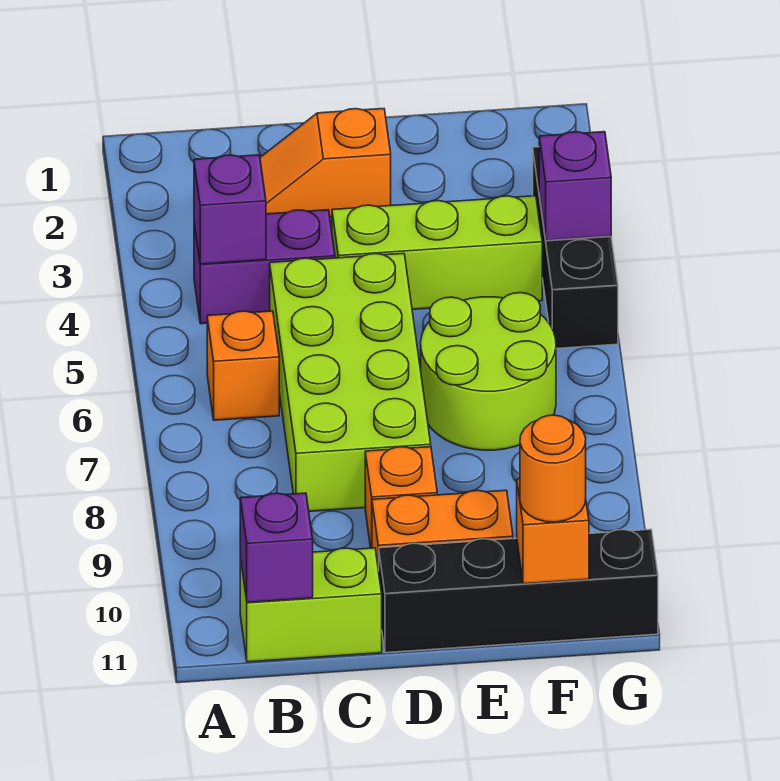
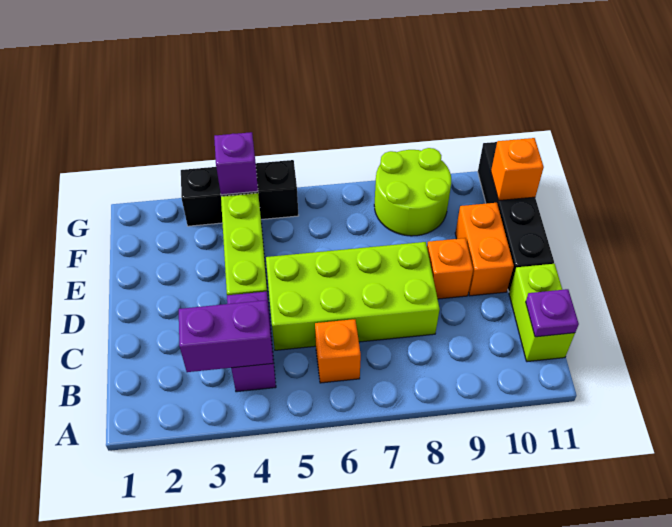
purple brick B4 level 2 -> purple brick B3:B4 level 2
purple brick B11 level 2 -> purple plate B11 level 2
orange slope C2:D2 level 1 top D -> none
lime round brick E6:F7 level 1 -> lime round brick F8:G9 level 1
orange round brick F11 level 3 -> none

